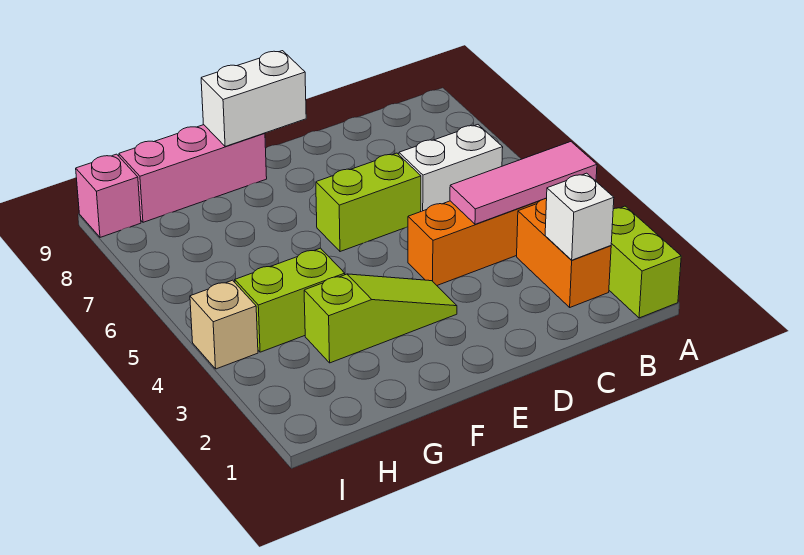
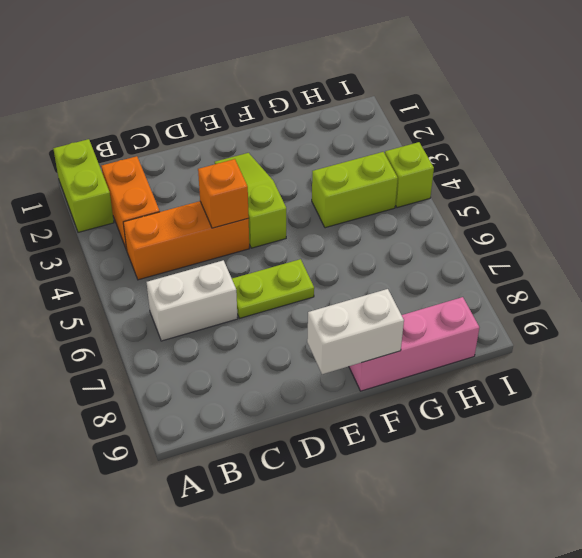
pink tile A4:C4 level 2 -> none
white brick B2 level 2 -> none
none -> orange brick D4 level 2
lime brick D6:E6 level 1 -> lime plate D6:E6 level 1
lime slope E3:G3 level 1 top G -> lime slope E2:E4 level 1 top 4
tan brick I4 level 1 -> lime brick I4 level 1
pink brick I9 level 1 -> none

